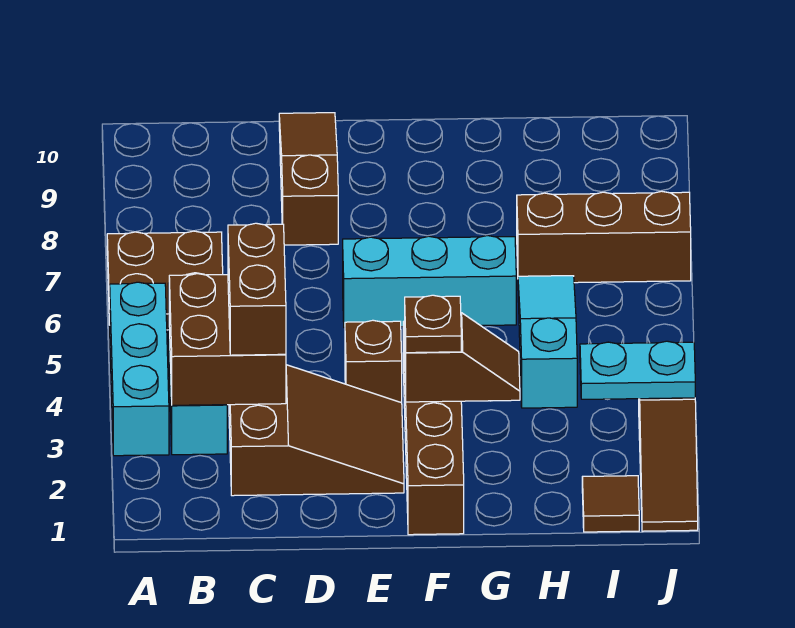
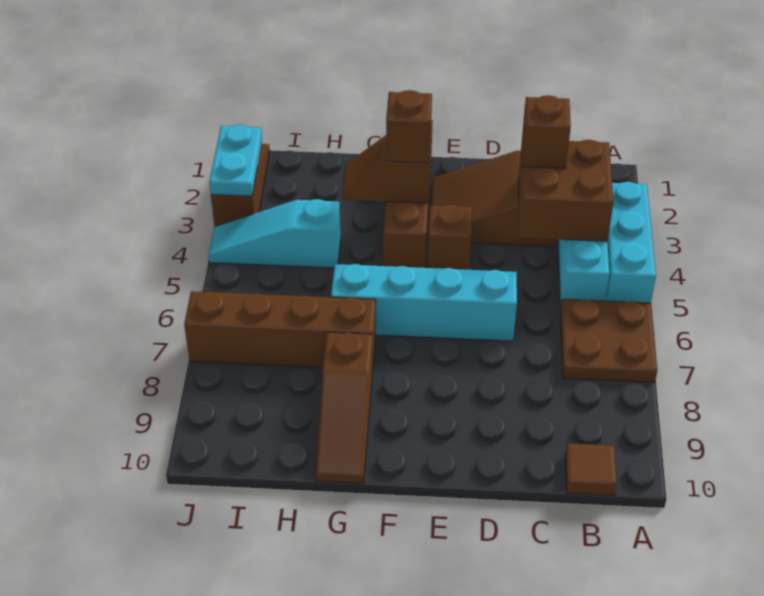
brown brick C3:C4 level 3 -> brown brick C3 level 3
brown slope D8:D10 level 1 top 8 -> brown slope G8:G10 level 1 top 8
cyan brick E6:G6 level 1 -> cyan brick D6:G6 level 1
brown plate F3 level 3 -> brown brick F3 level 3
cyan slope H4:H6 level 1 top 4 -> cyan slope H4:J4 level 1 top H
brown brick H7:J7 level 1 -> brown brick G7:J7 level 1
brown tile I1 level 1 -> brown tile B10 level 1
cyan plate I3:J3 level 2 -> cyan plate J2:J3 level 2

